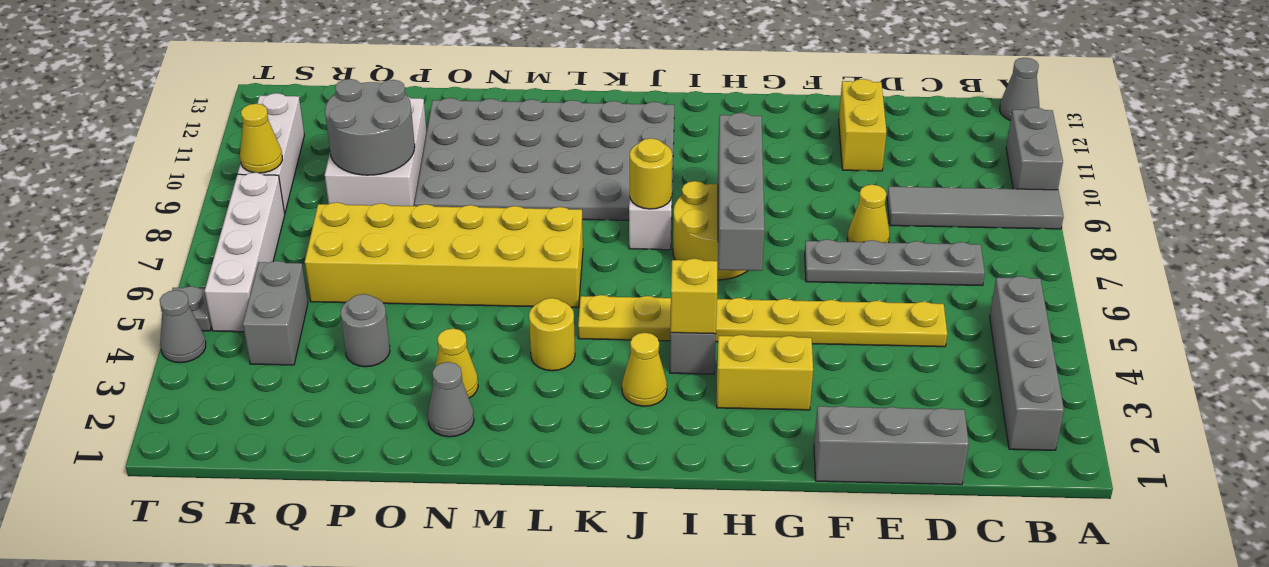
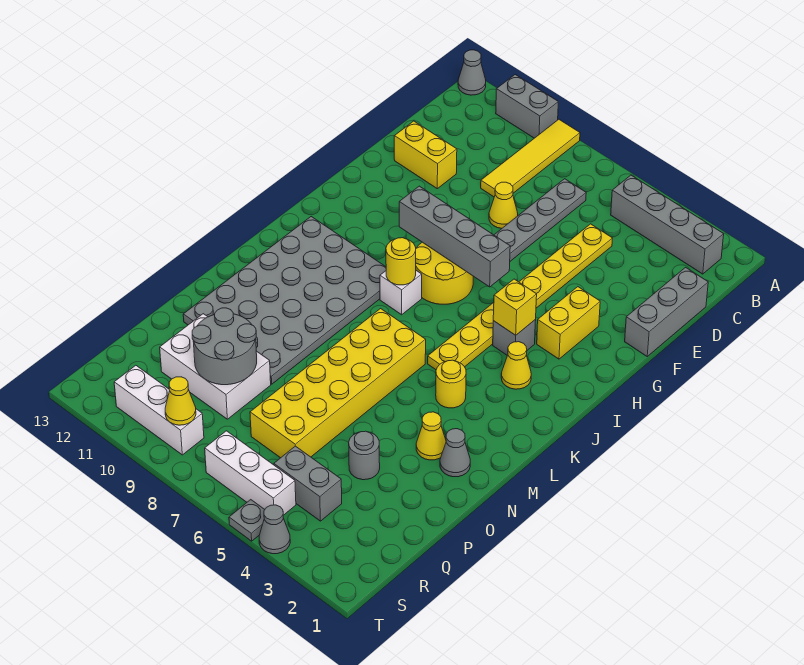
grey tile A9:D9 level 1 -> yellow tile A9:D9 level 1
white brick S5:S8 level 1 -> white brick S5:S7 level 1

